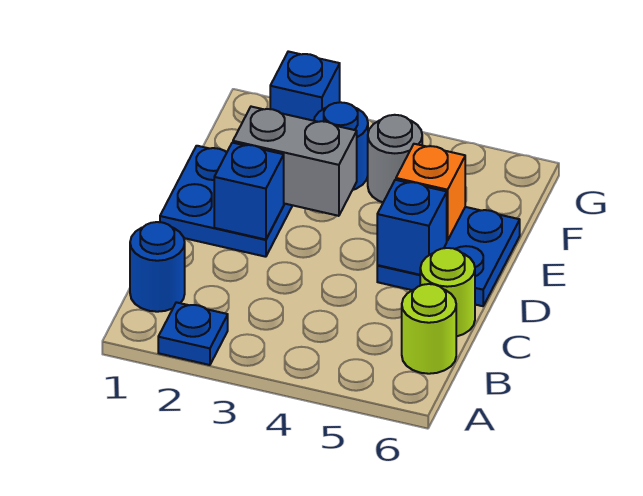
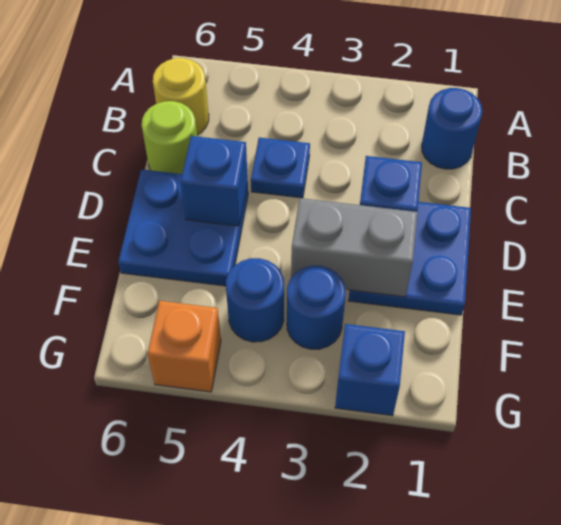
blue plate A2 level 1 -> blue plate C4 level 1
lime round brick B6 level 1 -> yellow round brick B6 level 1
orange brick E5 level 2 -> orange brick G5 level 1
grey round brick F4 level 1 -> blue round brick F4 level 1

